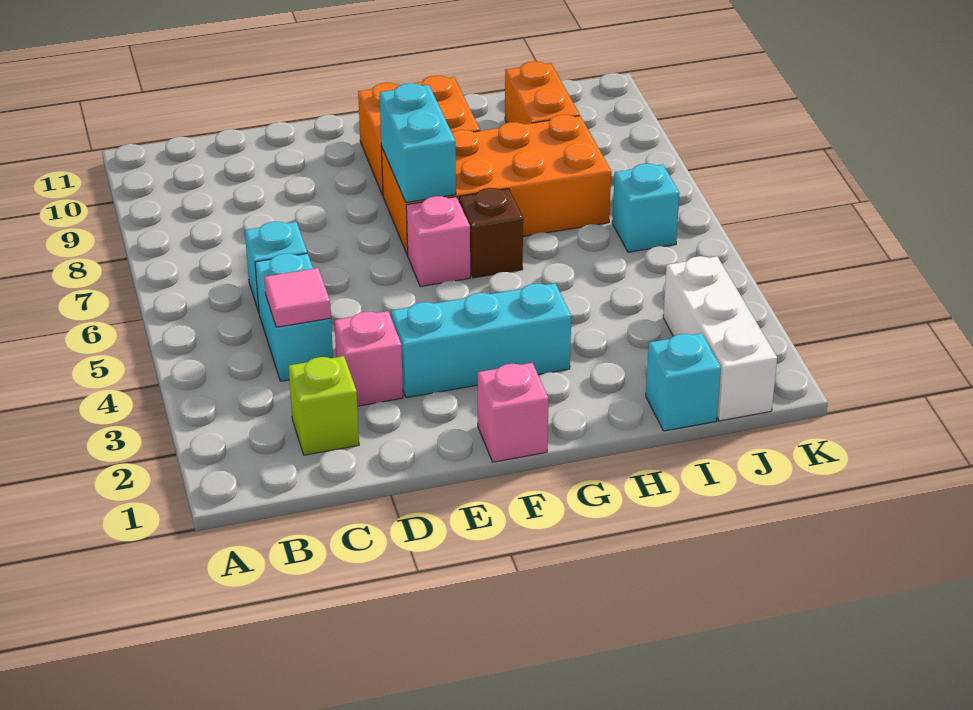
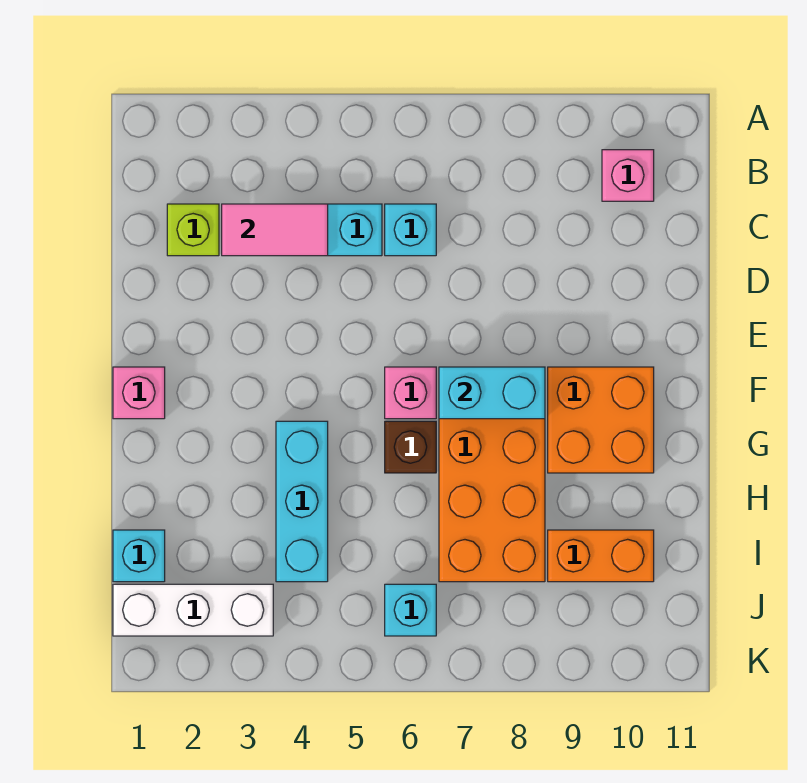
pink tile C4 level 2 -> pink tile C3:C4 level 2
pink brick D3 level 1 -> pink brick B10 level 1
cyan brick E3:G3 level 1 -> cyan brick G4:I4 level 1

